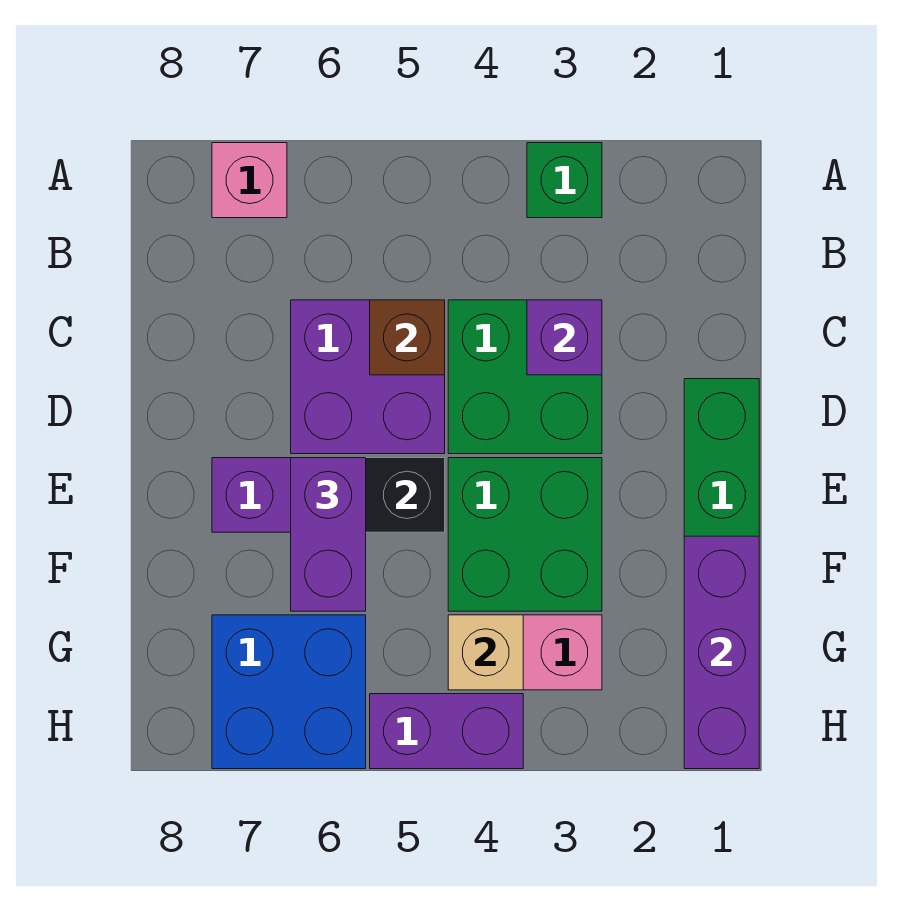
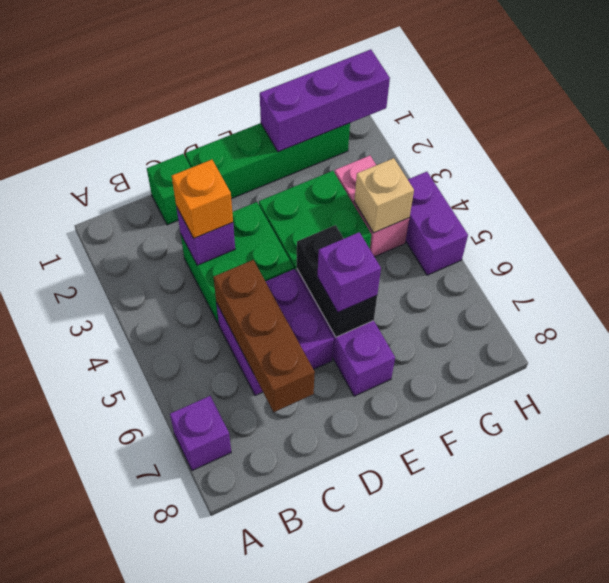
green brick A3 level 1 -> green brick C1 level 1
pink brick A7 level 1 -> purple brick A7 level 1
none -> orange brick C3 level 3
brown brick C5 level 2 -> brown brick C5:C7 level 2
purple brick E6:F6 level 3 -> purple brick E6 level 3
blue brick G6:H7 level 1 -> none

